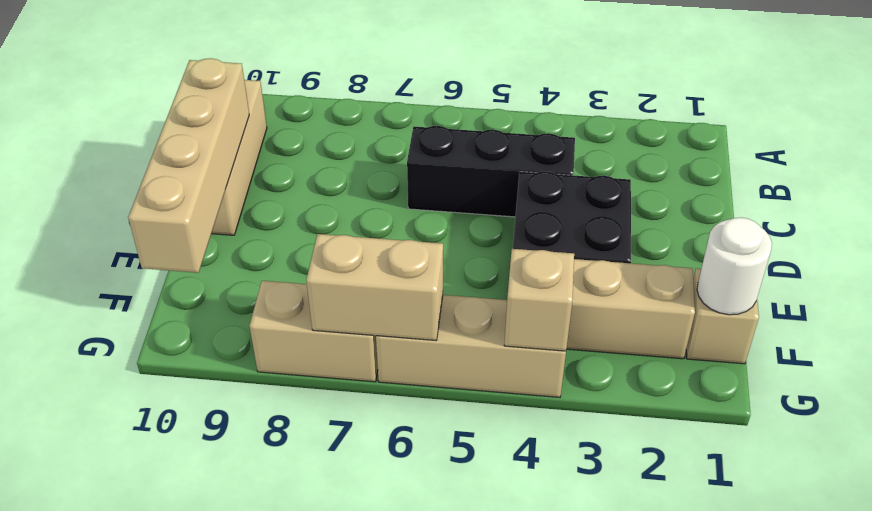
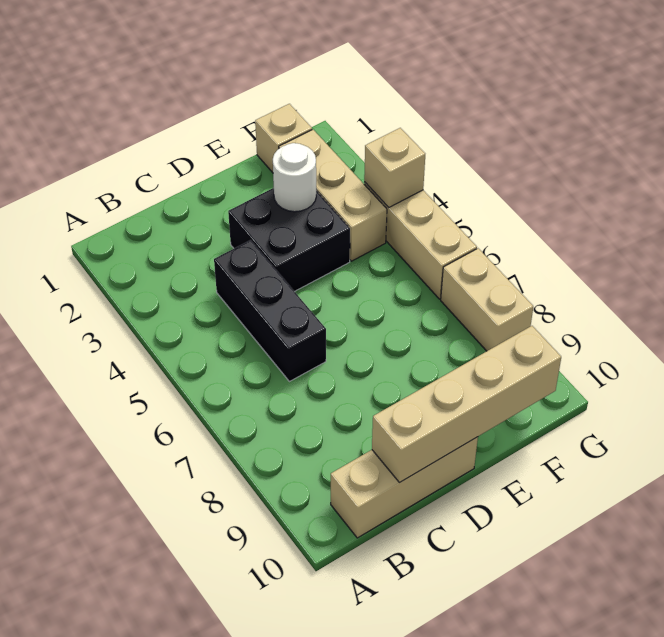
white round brick F1 level 2 -> white round brick E3 level 2
tan brick G6:G7 level 2 -> none

